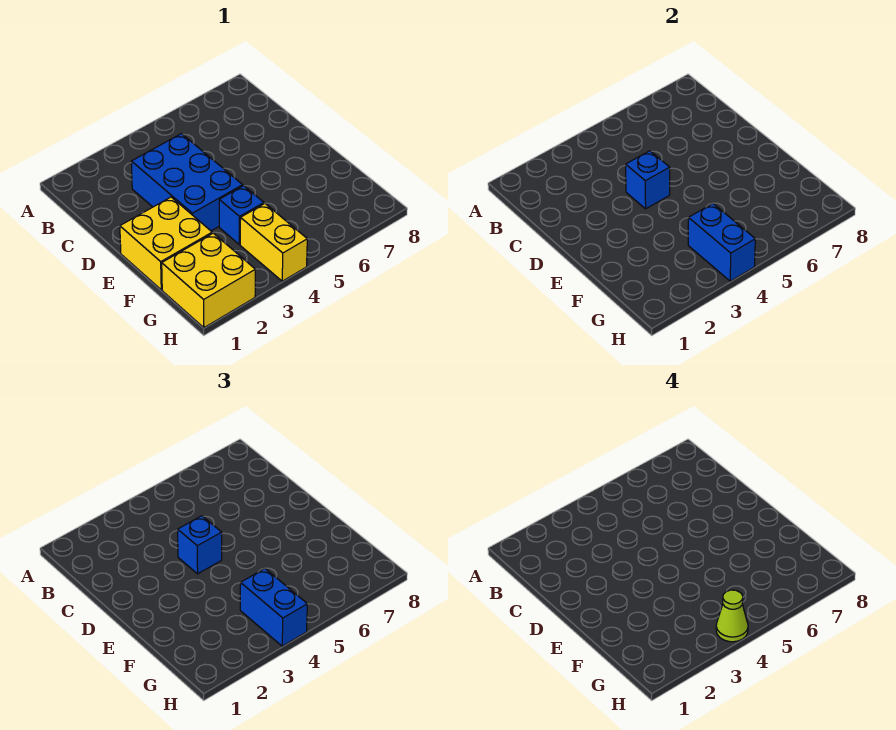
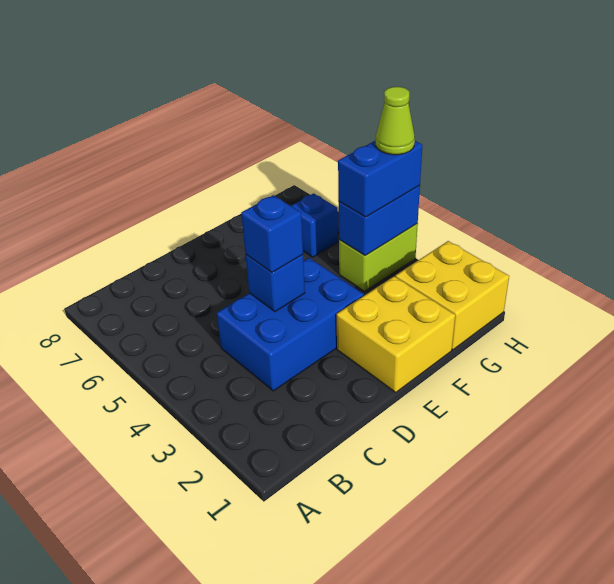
blue brick F4 level 1 -> blue brick G6 level 1
yellow brick G4:H4 level 1 -> lime brick G4:H4 level 1

